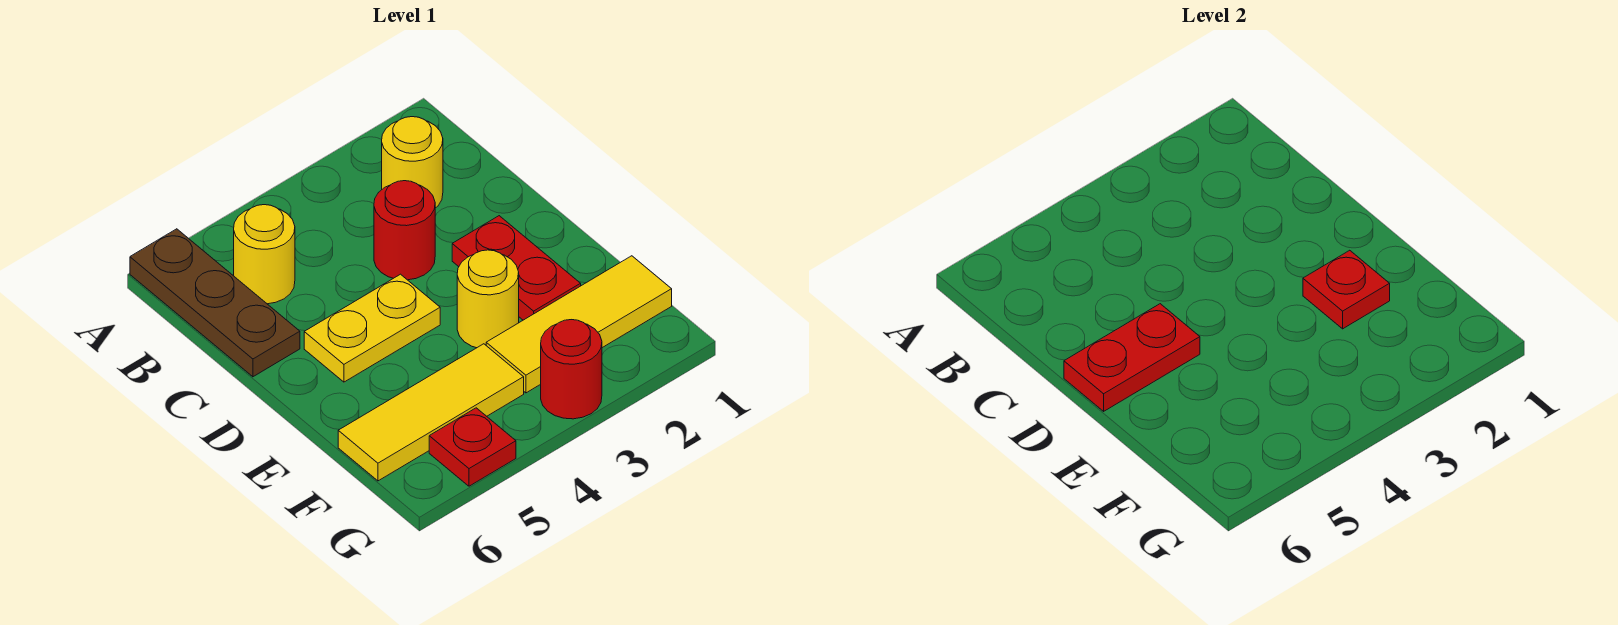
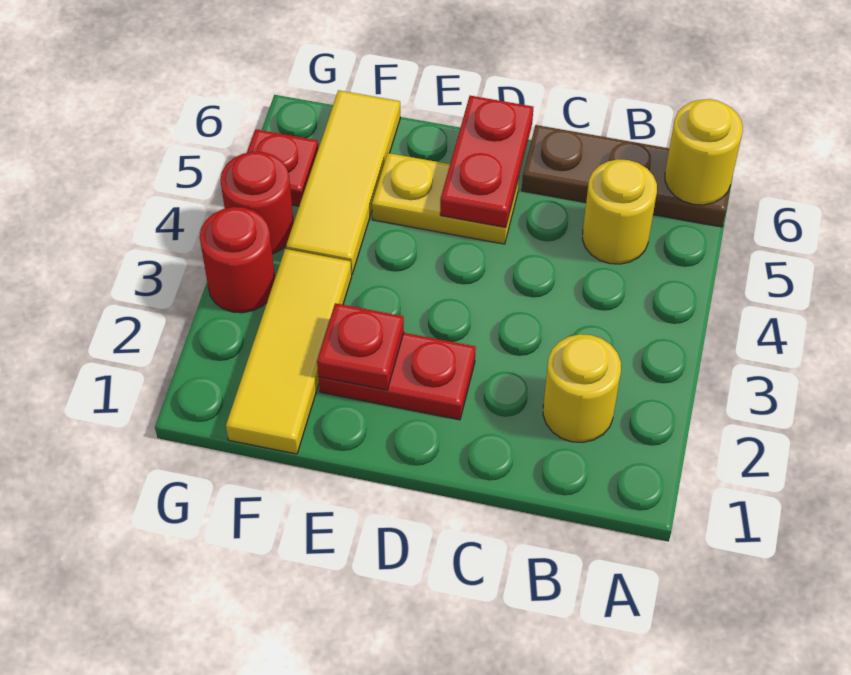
red round brick C3 level 1 -> red round brick G4 level 1
yellow plate D4:D5 level 1 -> yellow plate D5:E5 level 1
yellow round brick E3 level 1 -> yellow round brick A6 level 2

